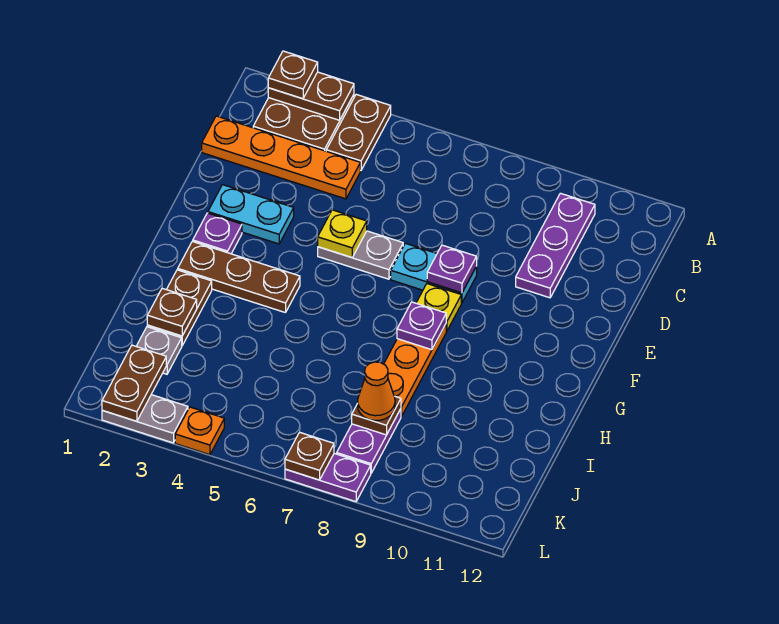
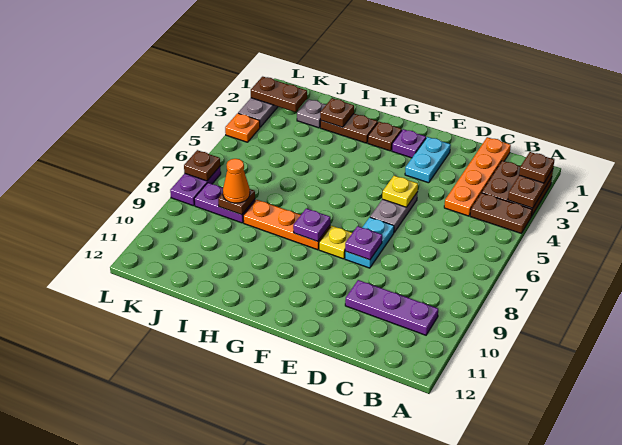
brown plate G2:G4 level 1 -> brown plate G2 level 1

